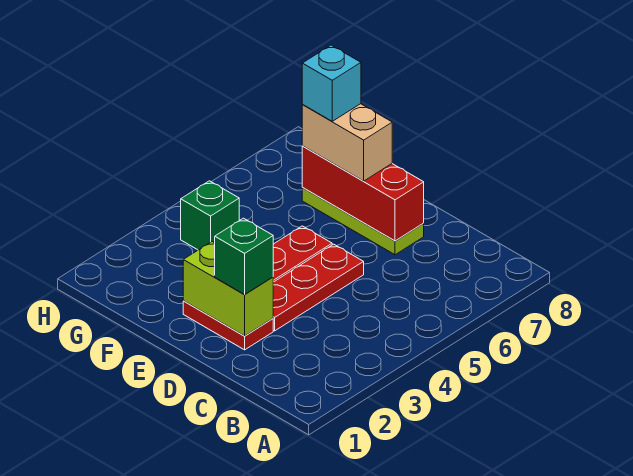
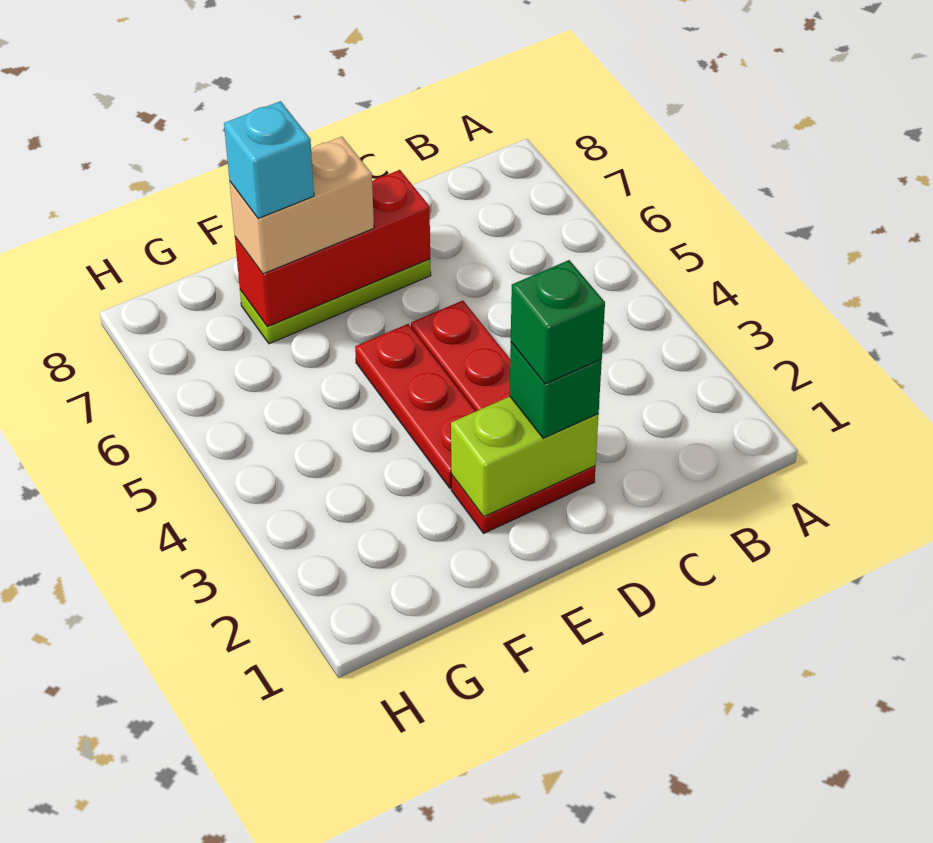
green brick G4 level 1 -> green brick D2 level 4

